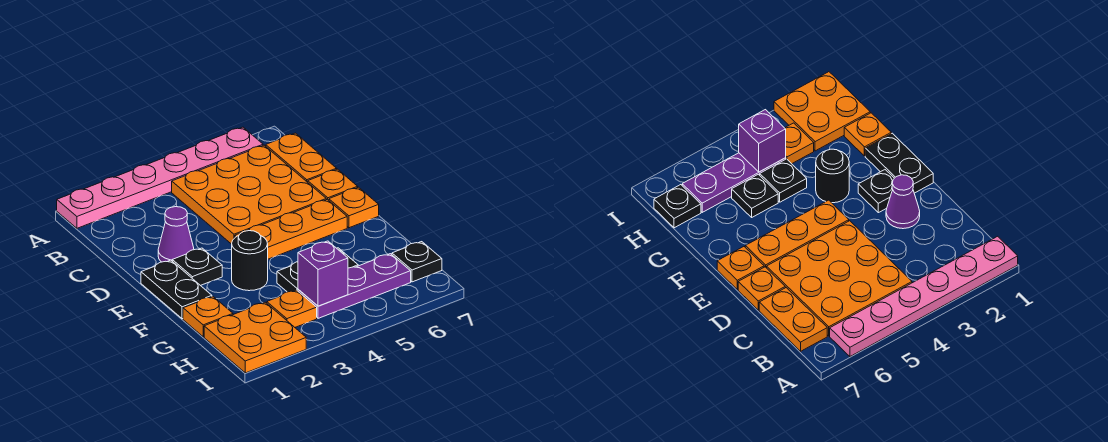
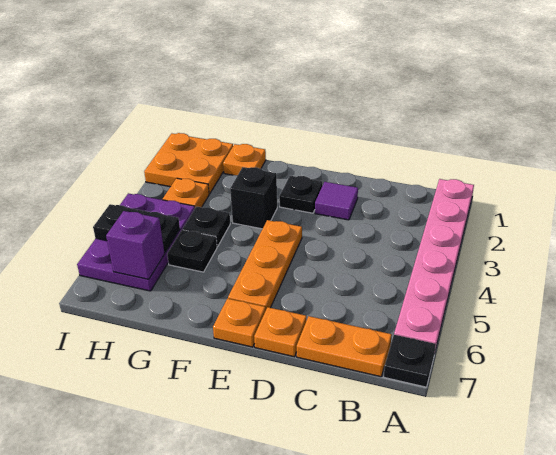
orange plate B4:D6 level 1 -> none
purple cone D2 level 1 -> purple tile D2 level 1
black plate E1:F1 level 1 -> black plate H5:I5 level 2
black round brick F3 level 1 -> black brick F3 level 1
purple plate H4:H6 level 1 -> purple plate H4:I6 level 1
purple brick H4 level 2 -> purple brick H6 level 2
black plate H7 level 1 -> black plate A7 level 1

